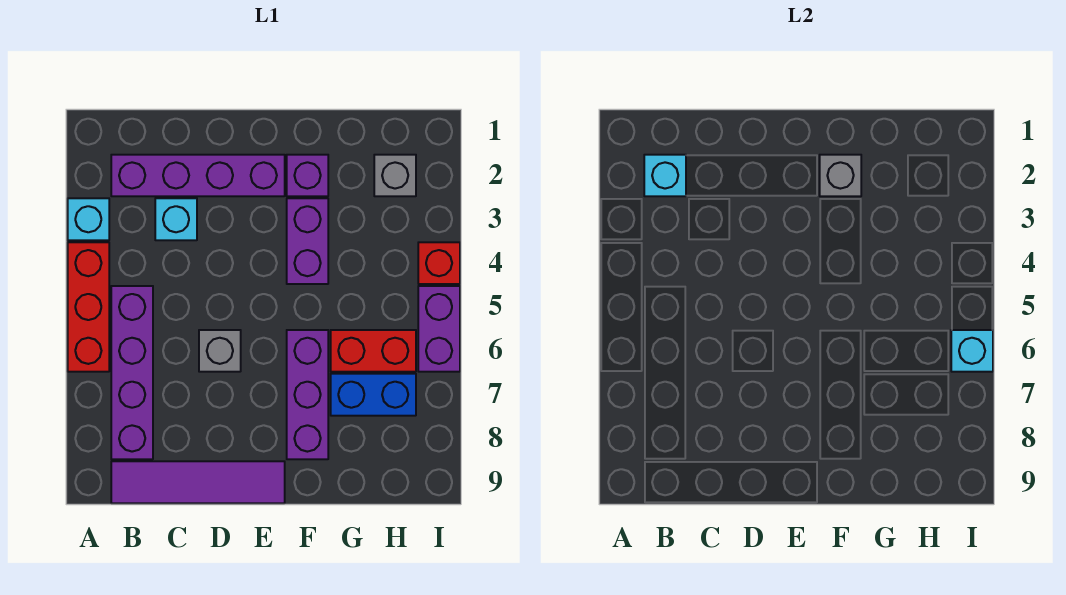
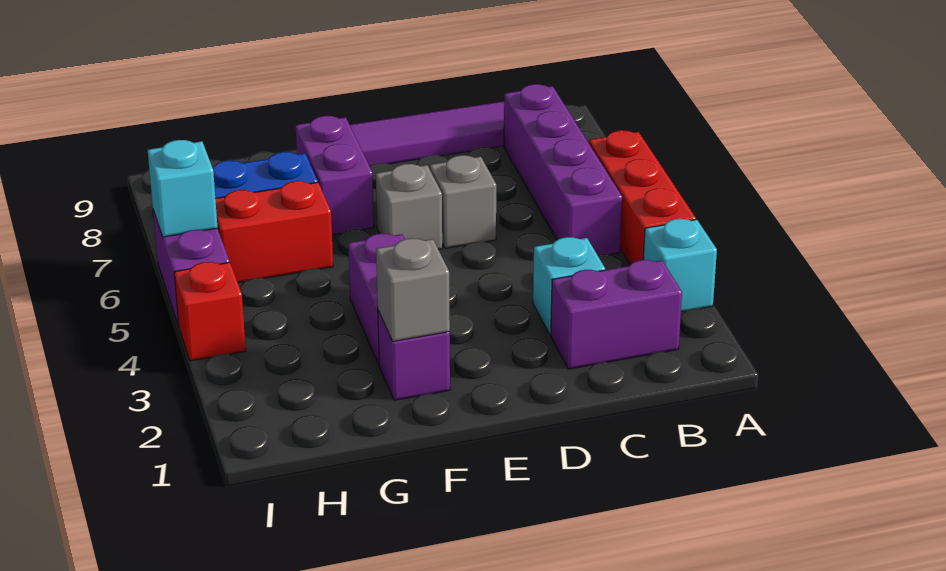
purple brick B2:E2 level 1 -> purple brick B2:C2 level 1
cyan brick B2 level 2 -> none
purple brick F6:F8 level 1 -> purple brick F7:F8 level 1
grey brick H2 level 1 -> grey brick E6 level 1

